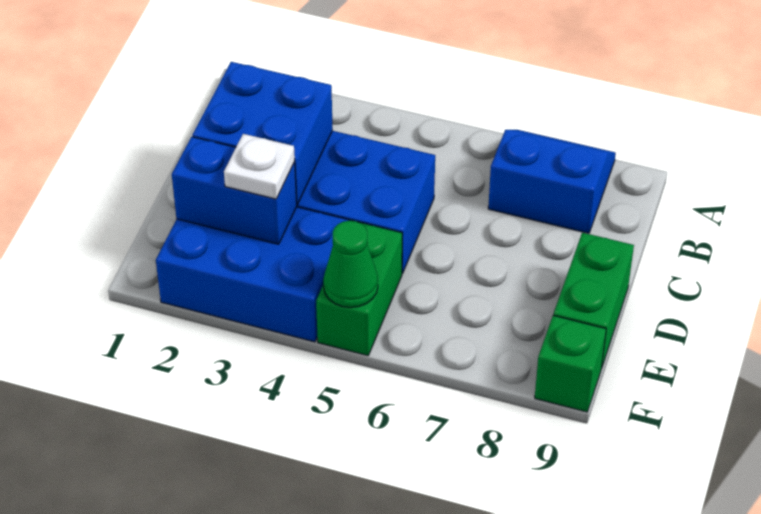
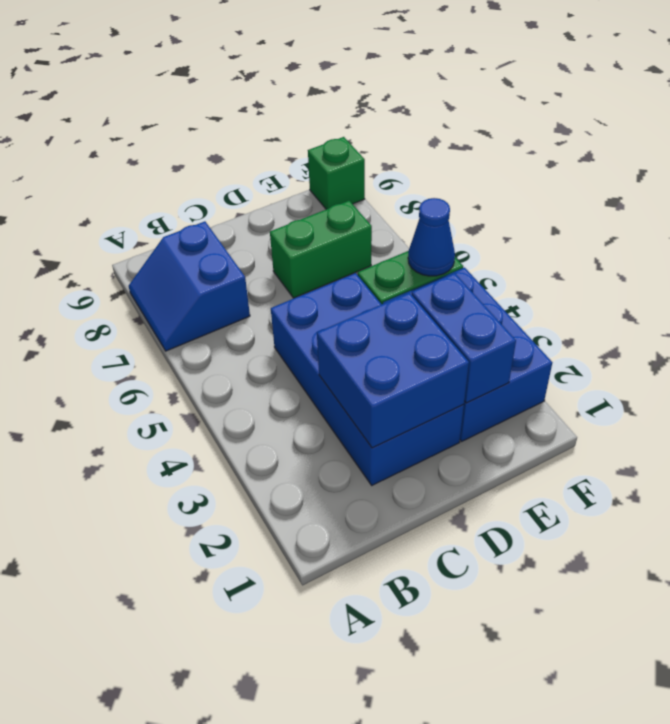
green brick D9:E9 level 1 -> green brick D7:E7 level 1
white plate E3 level 3 -> none
green cone F5 level 2 -> blue cone F5 level 2

